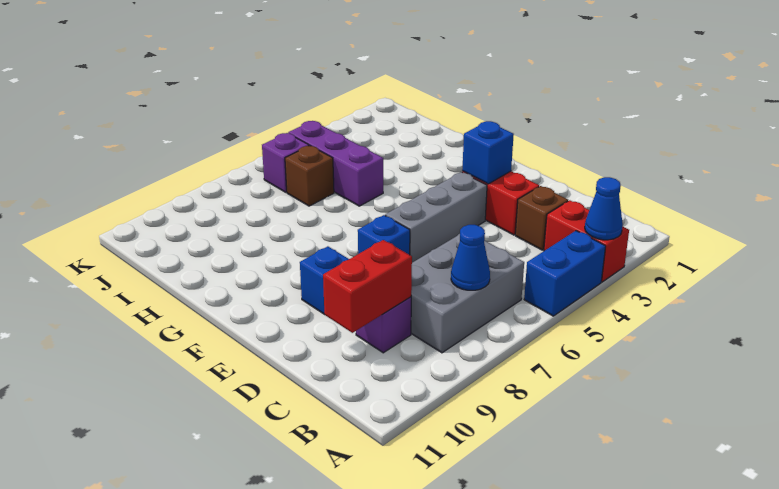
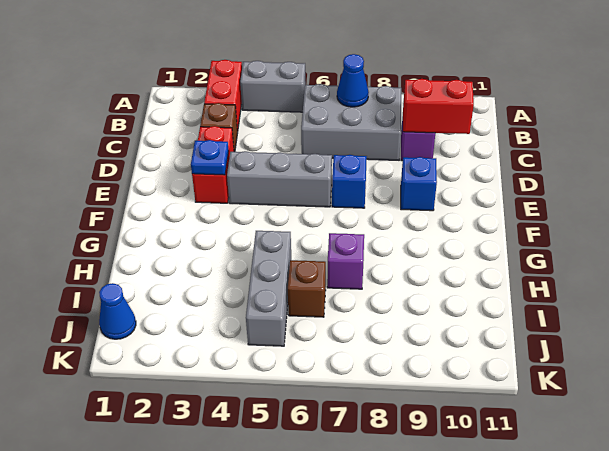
blue cone A3 level 2 -> blue cone J1 level 1
blue brick A4:A5 level 1 -> grey brick A4:A5 level 1
blue brick E3 level 2 -> blue plate E3 level 2
purple brick H5:J5 level 1 -> grey brick H5:J5 level 1
purple brick J6 level 1 -> purple brick H7 level 1

